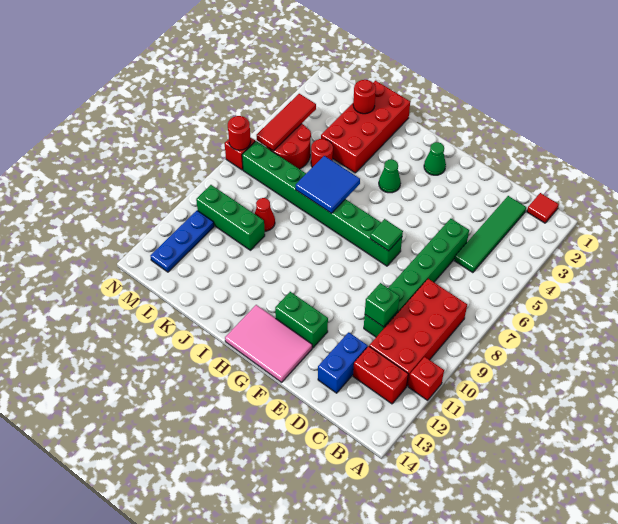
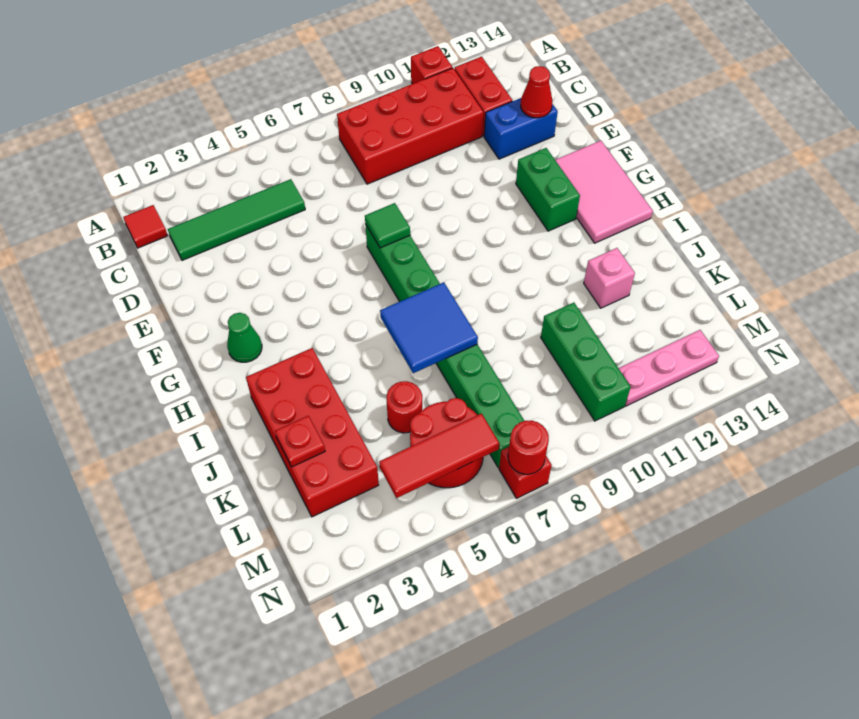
green brick D5:D10 level 1 -> none
green brick D10 level 2 -> none
green cone H4 level 1 -> none
red brick J1:K4 level 1 -> red brick I2:L3 level 1
none -> pink brick J12 level 1
red round brick K2 level 2 -> red plate K2 level 2
red cone K9 level 1 -> red cone D13 level 2
blue plate M11:M13 level 1 -> pink plate M11:M13 level 1

